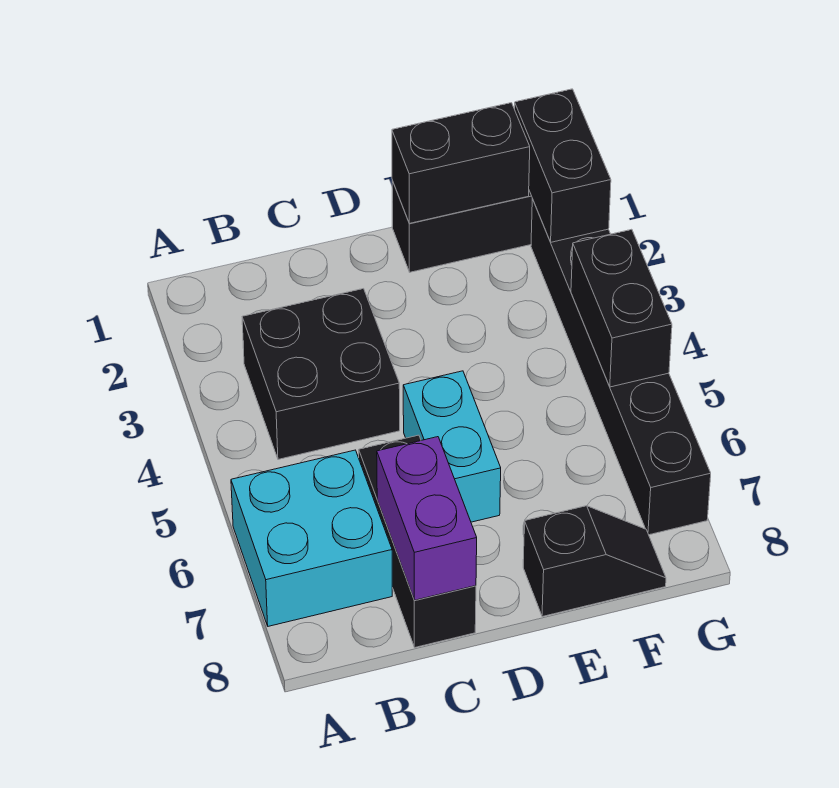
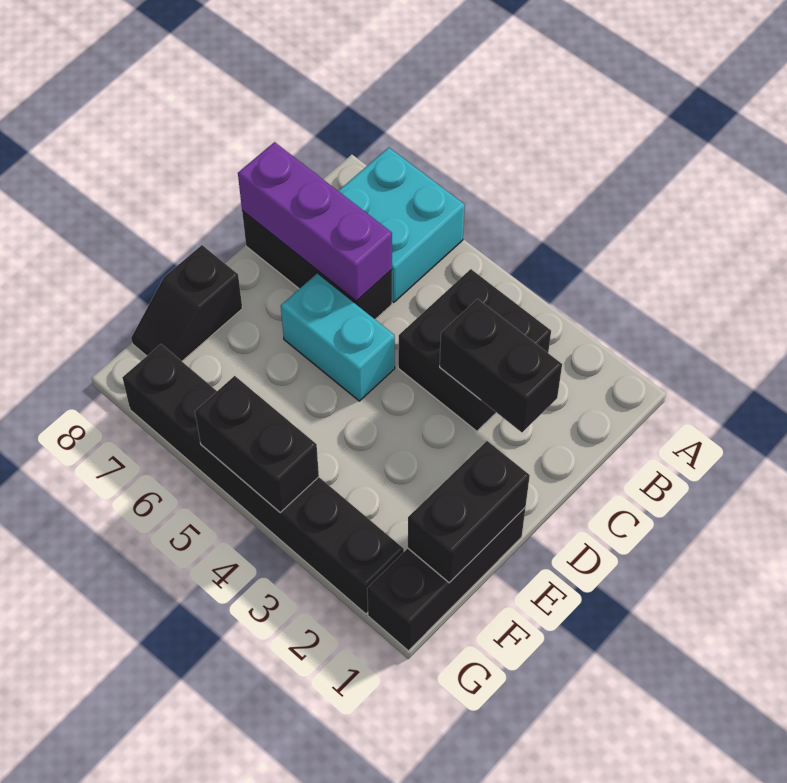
purple brick C7:C8 level 2 -> purple brick C6:C8 level 2
black brick G1:G2 level 2 -> black brick C2:C3 level 2

